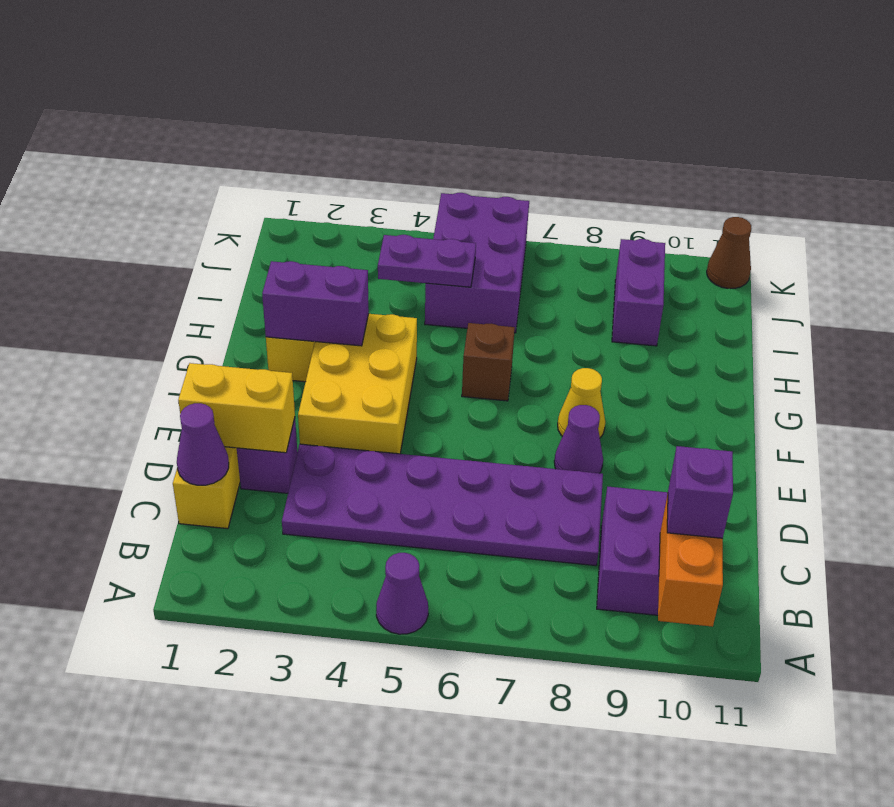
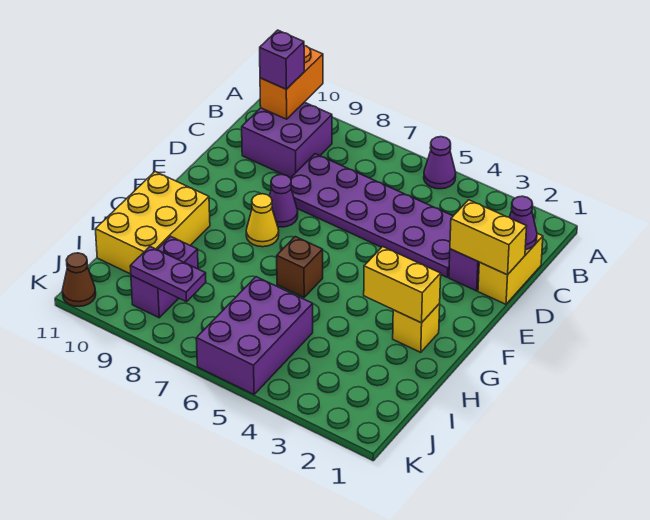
yellow brick E3:G4 level 1 -> yellow brick G10:I11 level 1
purple brick G2:G3 level 2 -> yellow brick G2:G3 level 2
purple plate I4:I5 level 2 -> purple plate J8:J9 level 2

